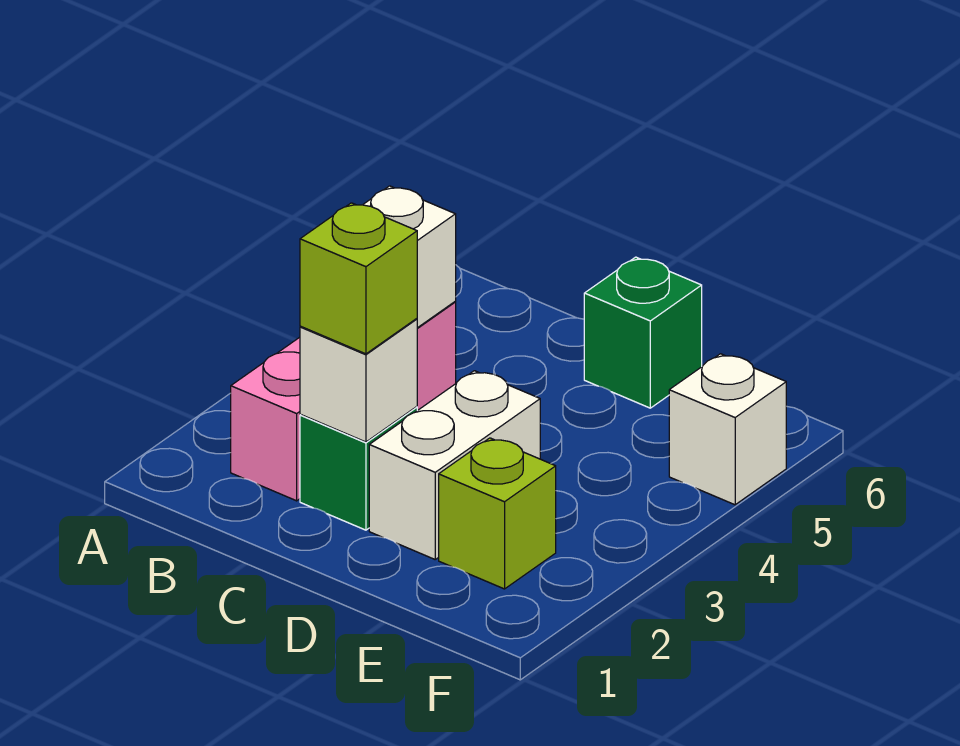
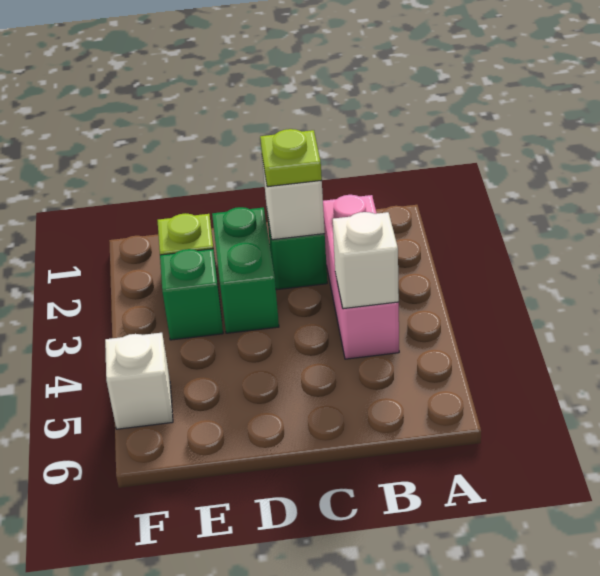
lime brick C2 level 3 -> lime plate C2 level 3
white brick D2:D3 level 1 -> green brick D2:D3 level 1
green brick D6 level 1 -> green brick E3 level 1

